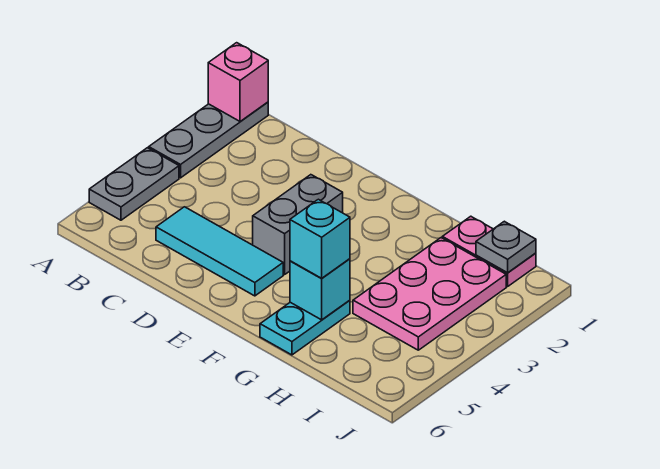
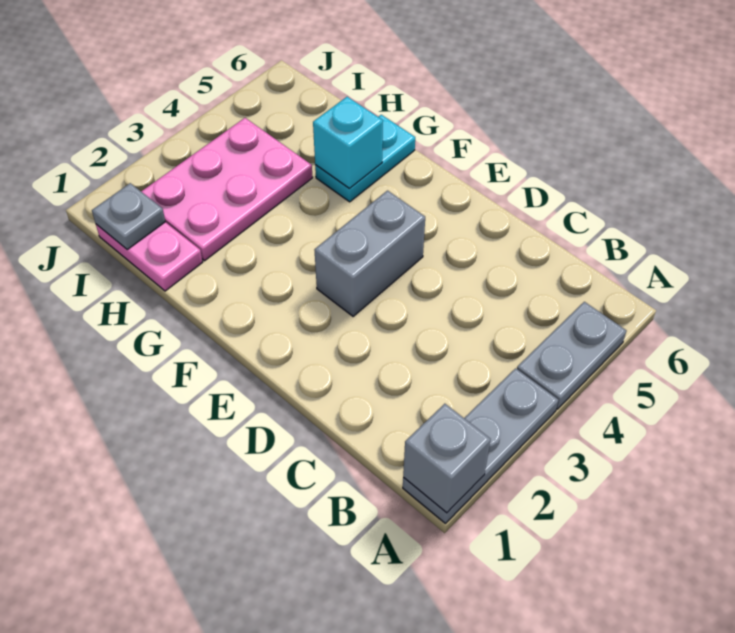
pink brick A1 level 2 -> grey brick A1 level 2
cyan tile C5:E5 level 1 -> none
cyan brick G5 level 3 -> none

